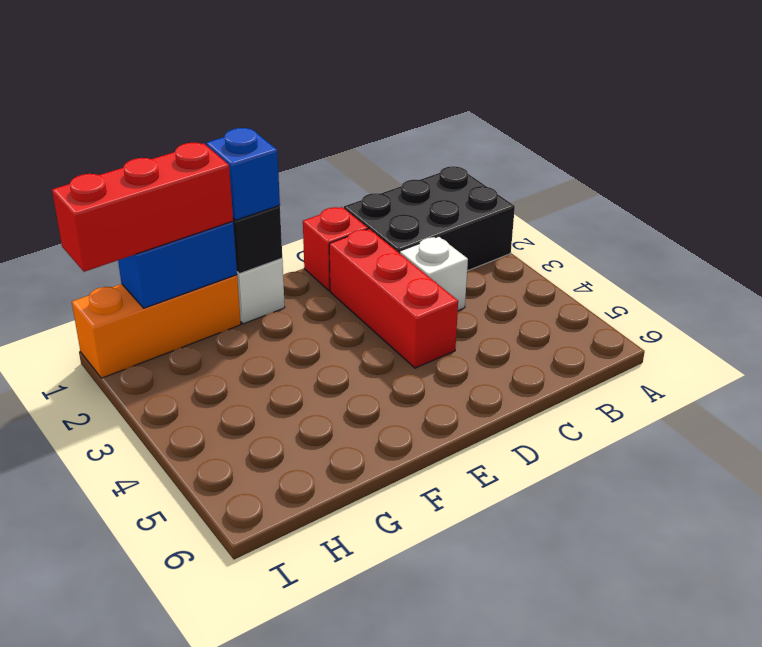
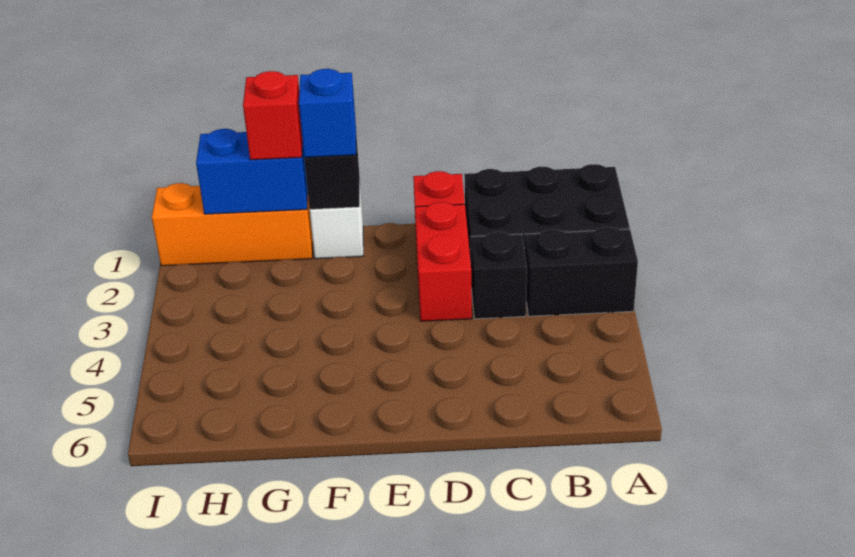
none -> black brick A3:B3 level 1
white brick C3 level 1 -> black brick C3 level 1
red brick D2:D4 level 1 -> red brick D2:D3 level 1
red brick G1:I1 level 3 -> red brick G1 level 3

